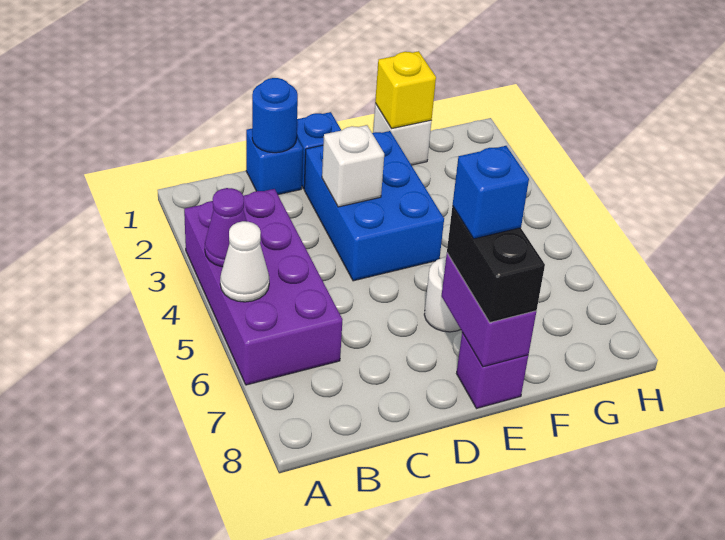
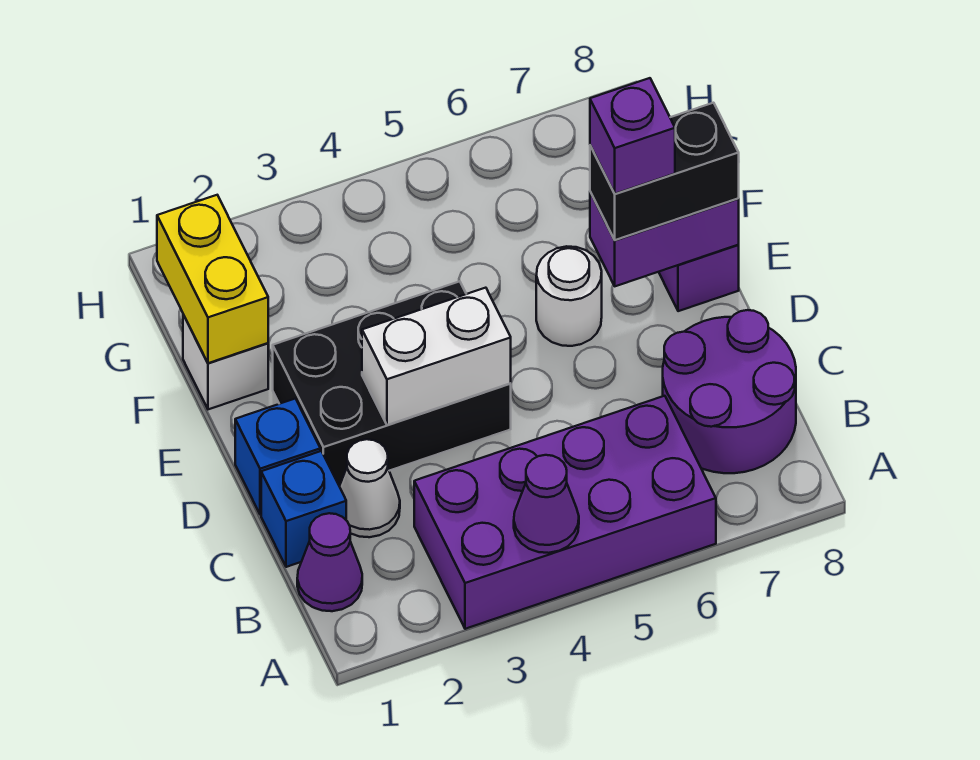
white cone A5 level 2 -> white cone C2 level 1
none -> purple cone B1 level 1
none -> purple round brick B7:C8 level 1
blue round brick C1 level 2 -> none
blue brick D2:E4 level 1 -> black brick D2:E4 level 1
white brick D3 level 2 -> white brick D3:D4 level 2
blue brick E7 level 4 -> purple brick E7 level 4
yellow brick F1 level 2 -> yellow brick F1:G1 level 2

